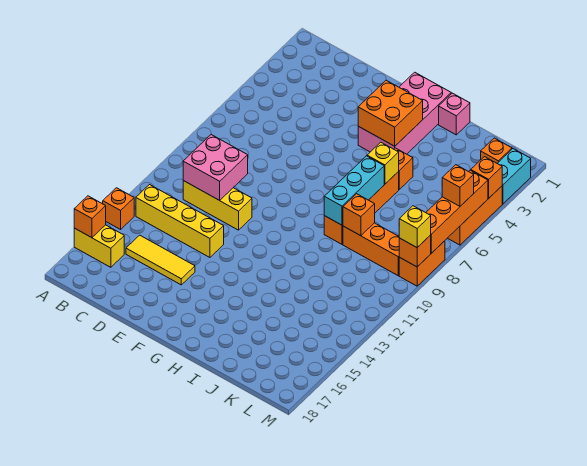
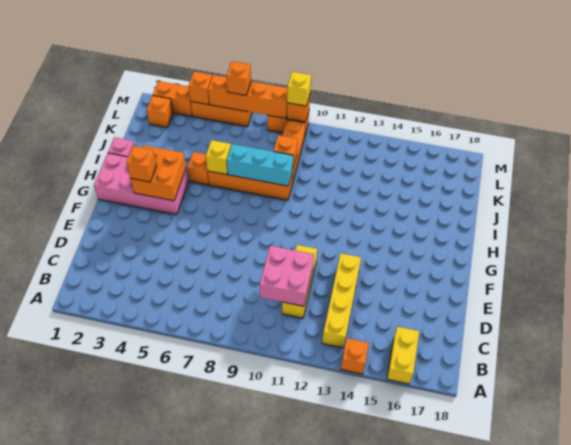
orange brick A16 level 2 -> orange brick G3 level 3
yellow tile C15:E15 level 1 -> none
cyan brick M2:M3 level 1 -> orange brick M2:M3 level 1

